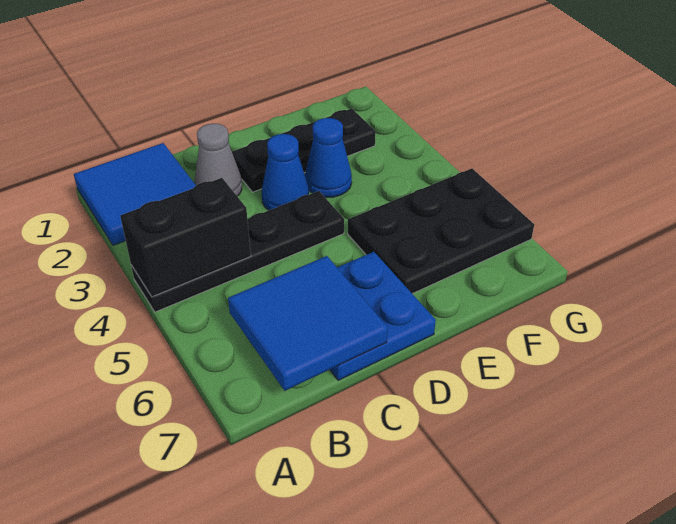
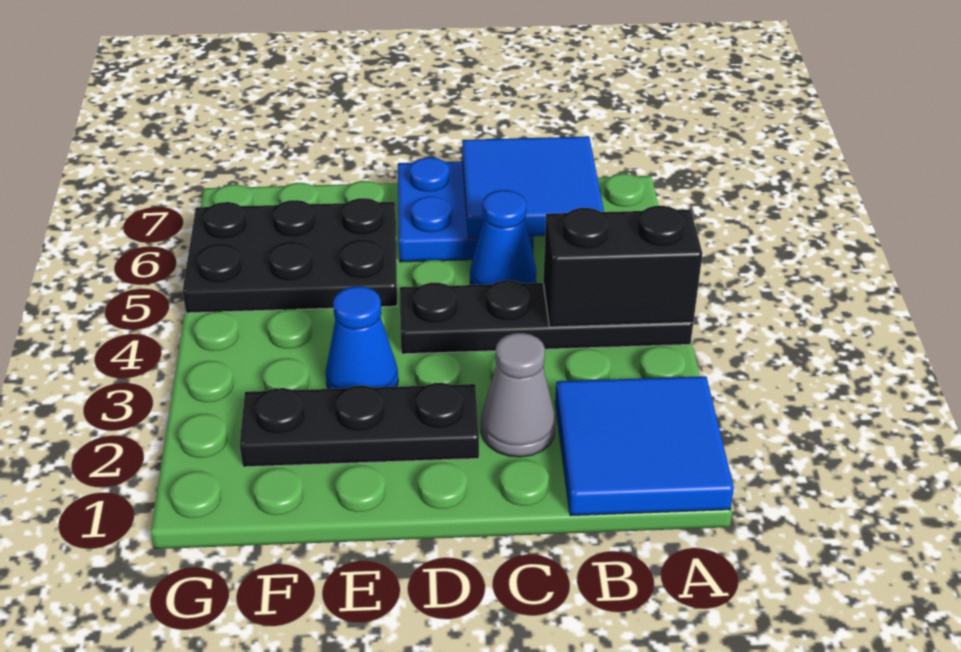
blue cone D3 level 1 -> blue cone C5 level 1

